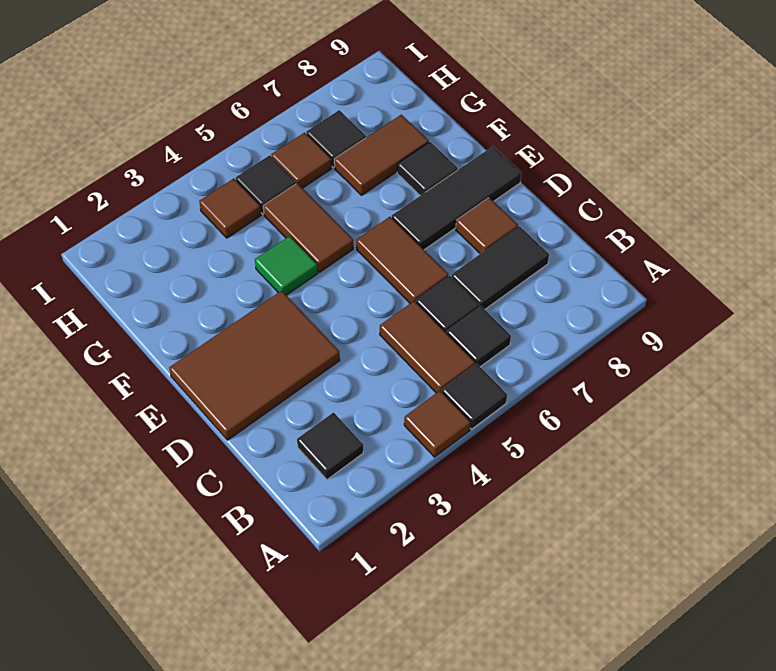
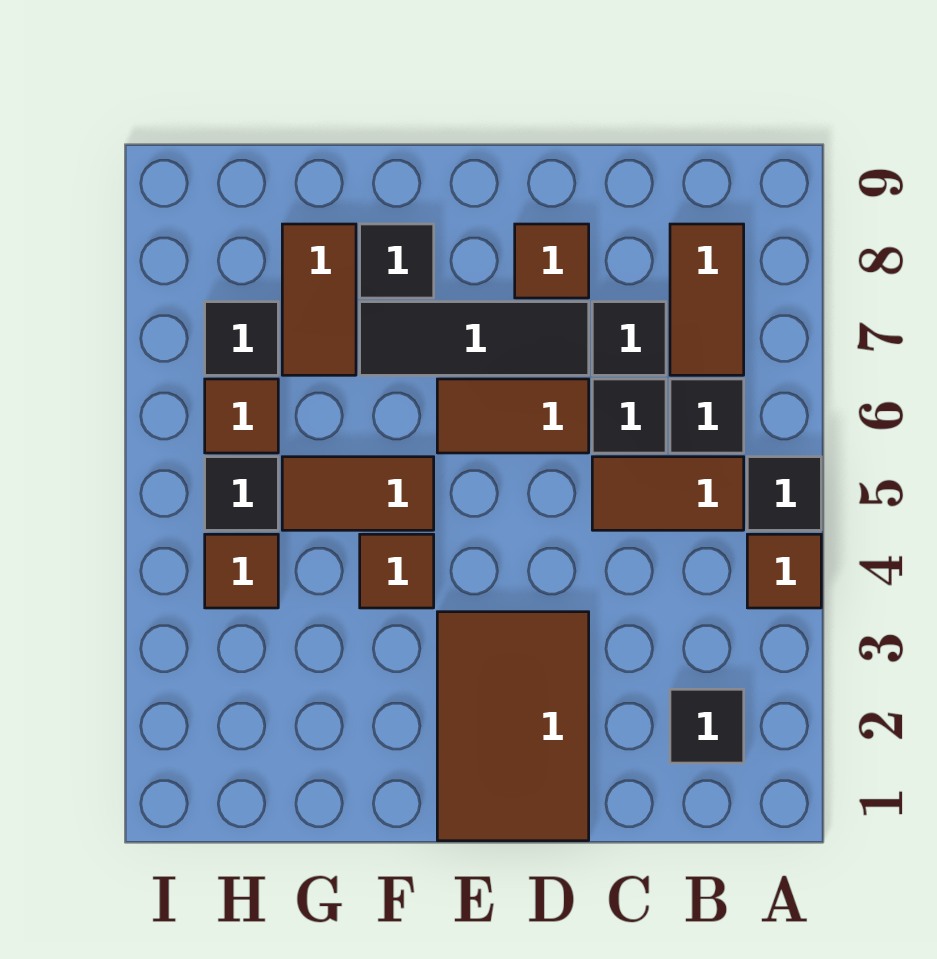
none -> brown tile B7:B8 level 1
black tile C7:C8 level 1 -> black tile C7 level 1
black tile E7:E9 level 1 -> black tile D7:F7 level 1
green tile F4 level 1 -> brown tile F4 level 1

